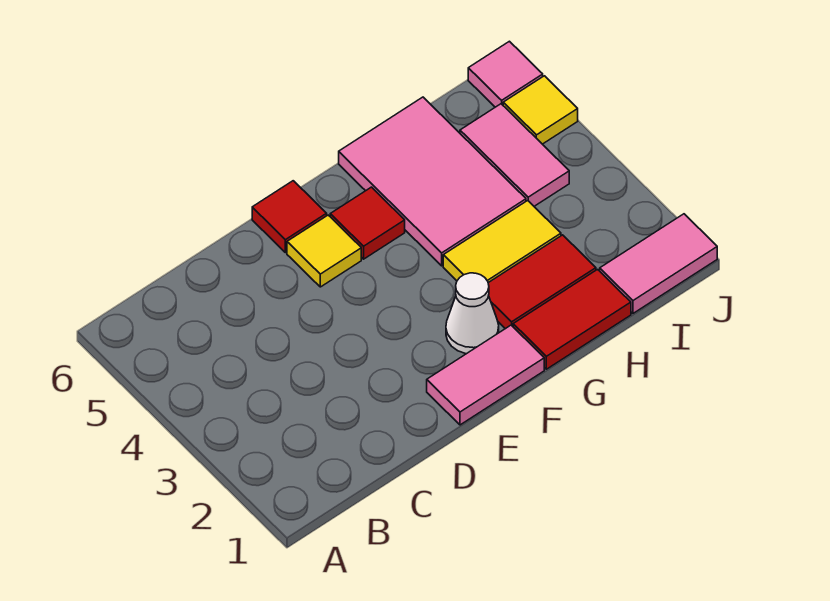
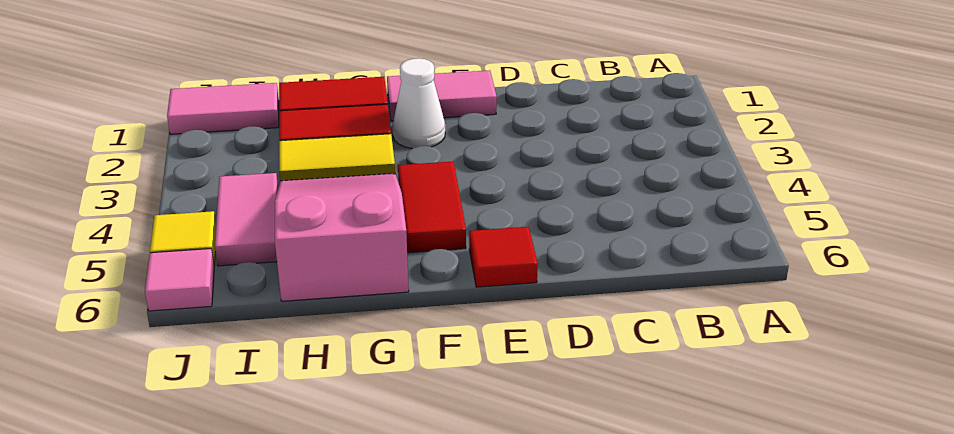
yellow tile E5 level 1 -> none
red tile F5 level 1 -> red tile F4:F5 level 1
pink tile G4:H6 level 1 -> pink slope G4:H6 level 1 top 6

